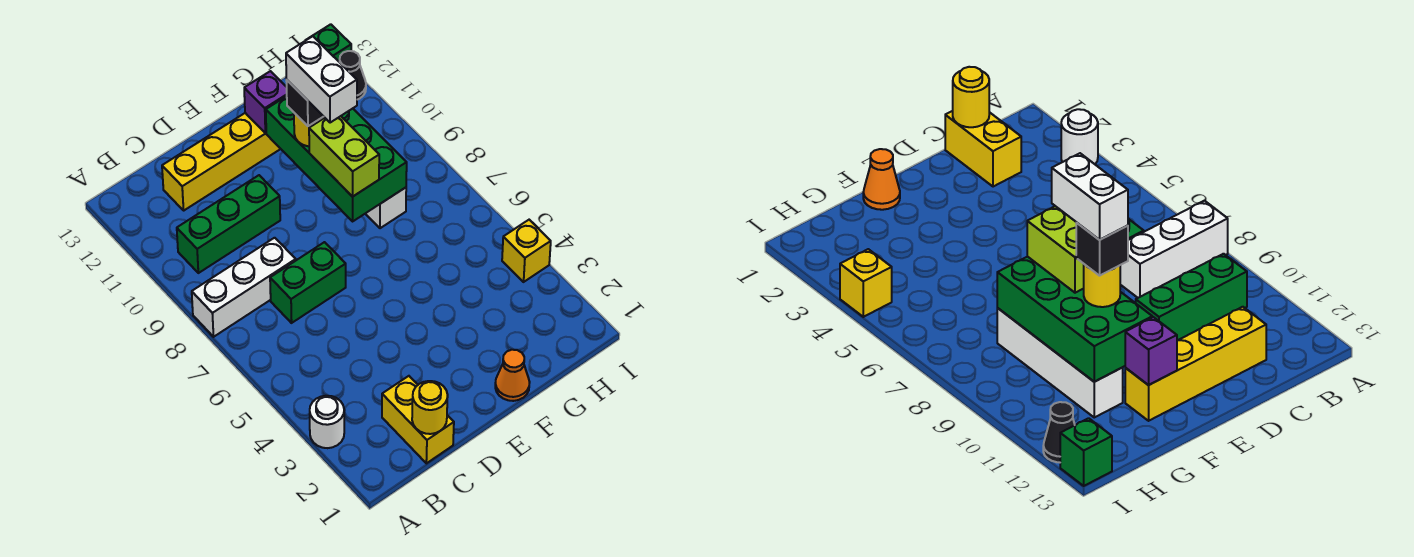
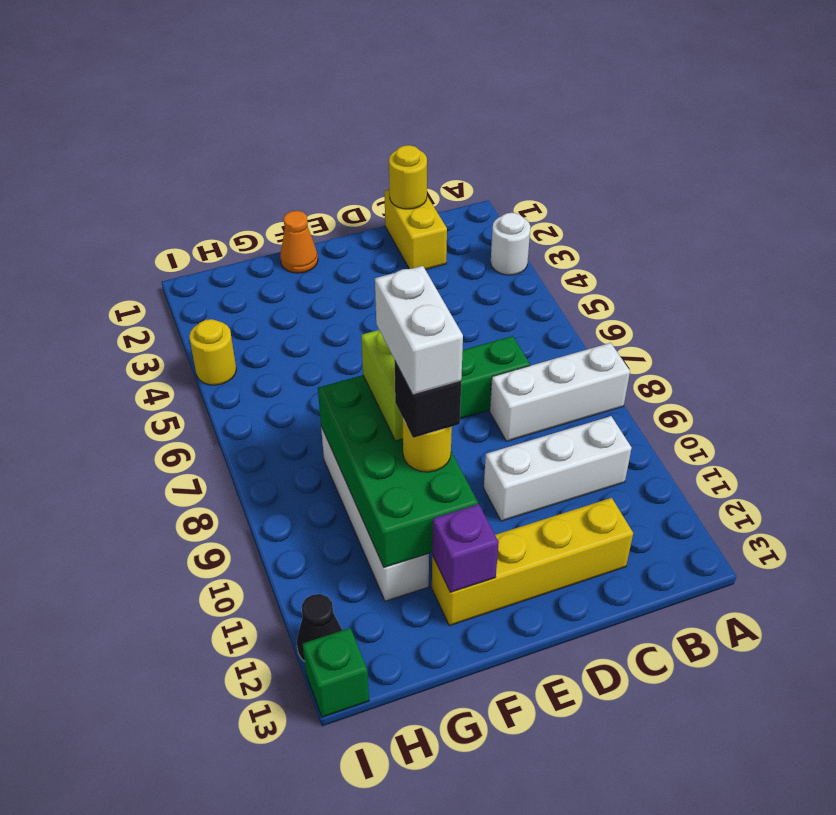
green brick B10:D10 level 1 -> white brick B10:D10 level 1
yellow brick I4 level 1 -> yellow round brick I4 level 1

